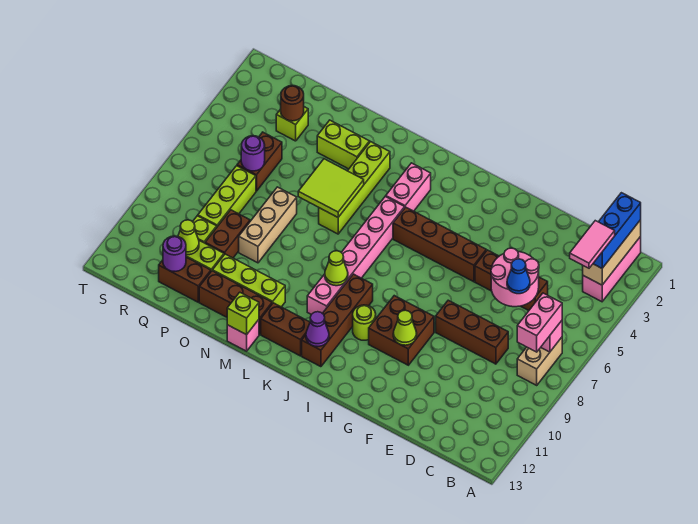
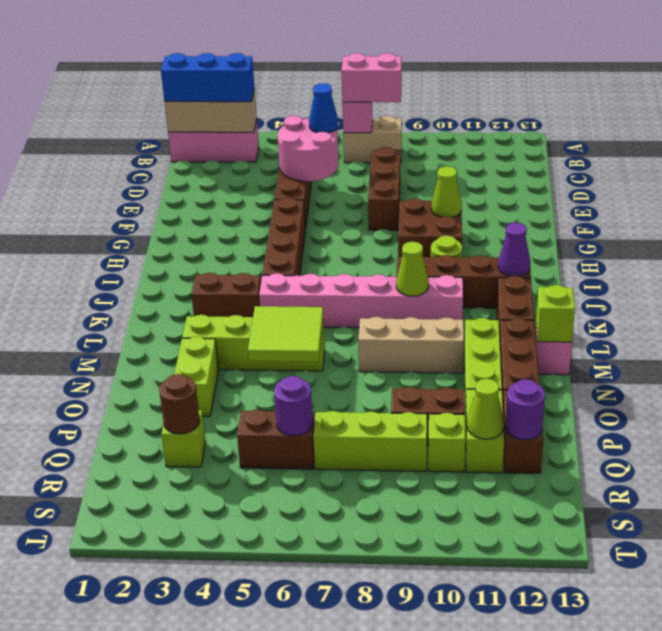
pink tile B3:B4 level 4 -> none
pink brick K3:K4 level 1 -> brown brick K3:K4 level 1
tan brick O7:O9 level 1 -> tan brick M8:M10 level 1

